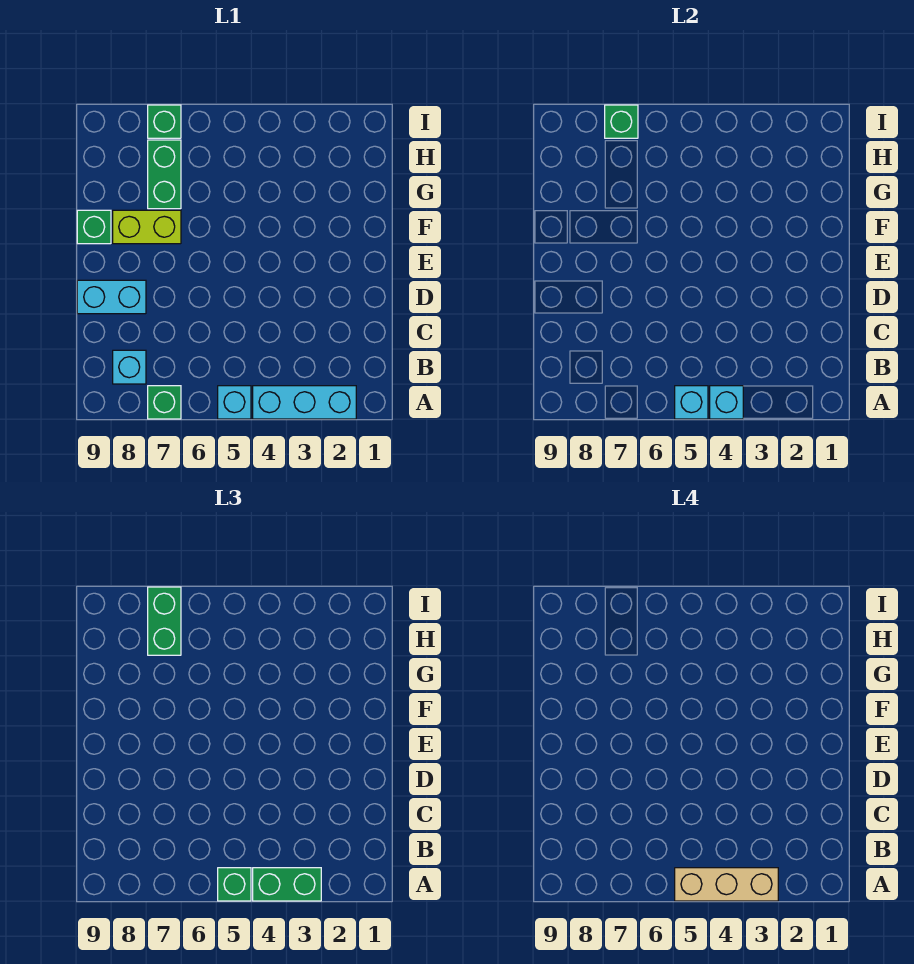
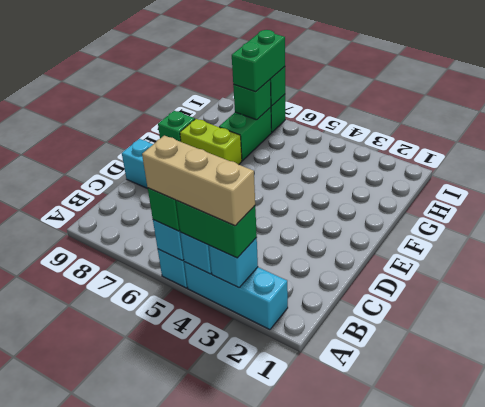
green brick A7 level 1 -> green brick H7 level 2
cyan brick B8 level 1 -> cyan brick A3 level 2

